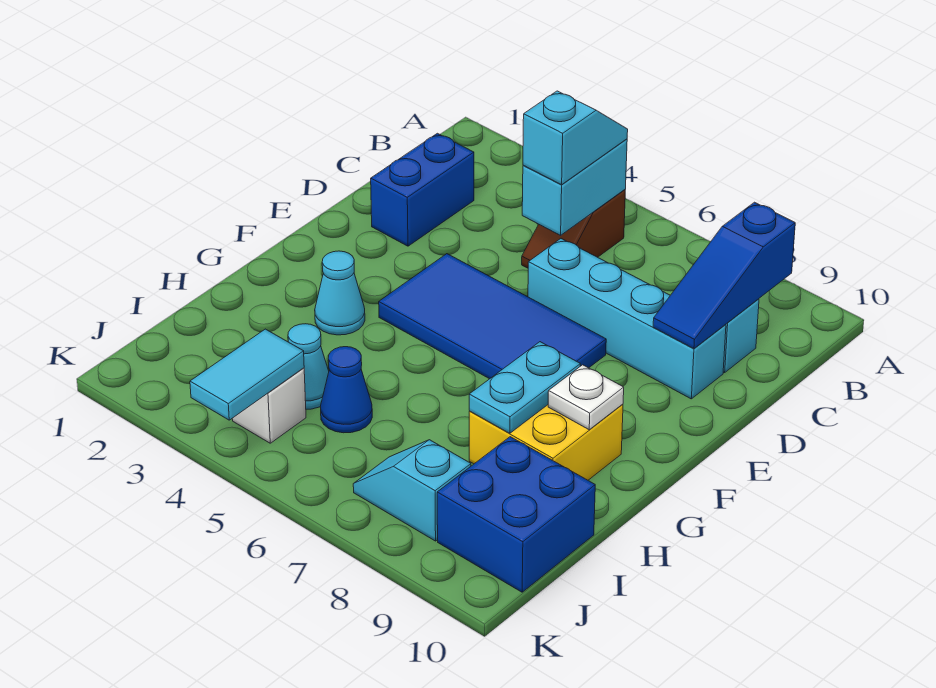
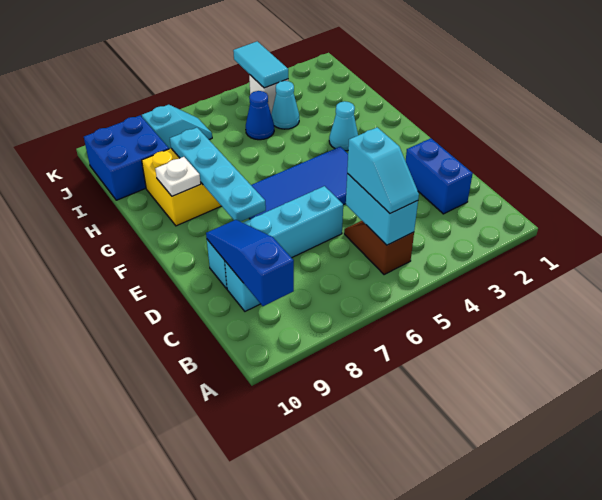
cyan plate G8:H8 level 2 -> cyan plate E8:H8 level 2

